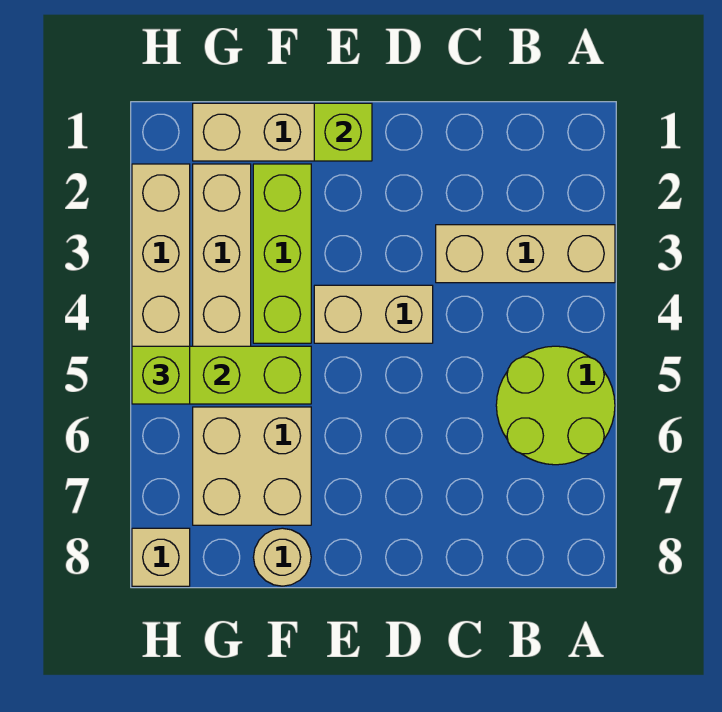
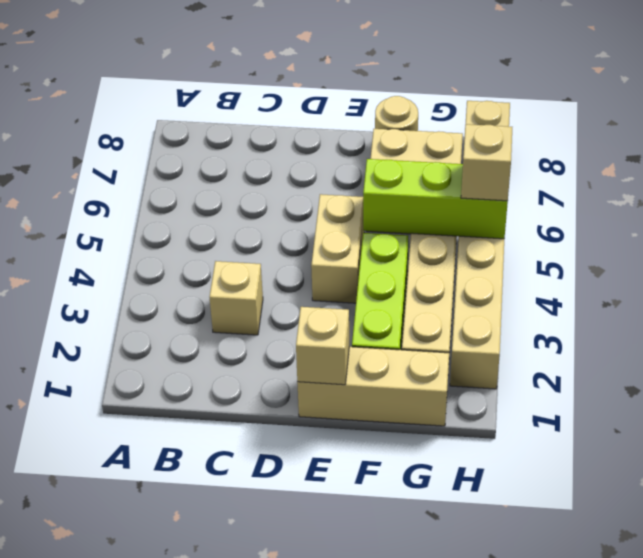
tan brick A3:C3 level 1 -> tan brick C3 level 1
lime round brick A5:B6 level 1 -> none
tan brick D4:E4 level 1 -> tan brick E4:E5 level 1
lime brick E1 level 2 -> tan brick E1 level 2
lime brick H5 level 3 -> tan brick H5 level 3

